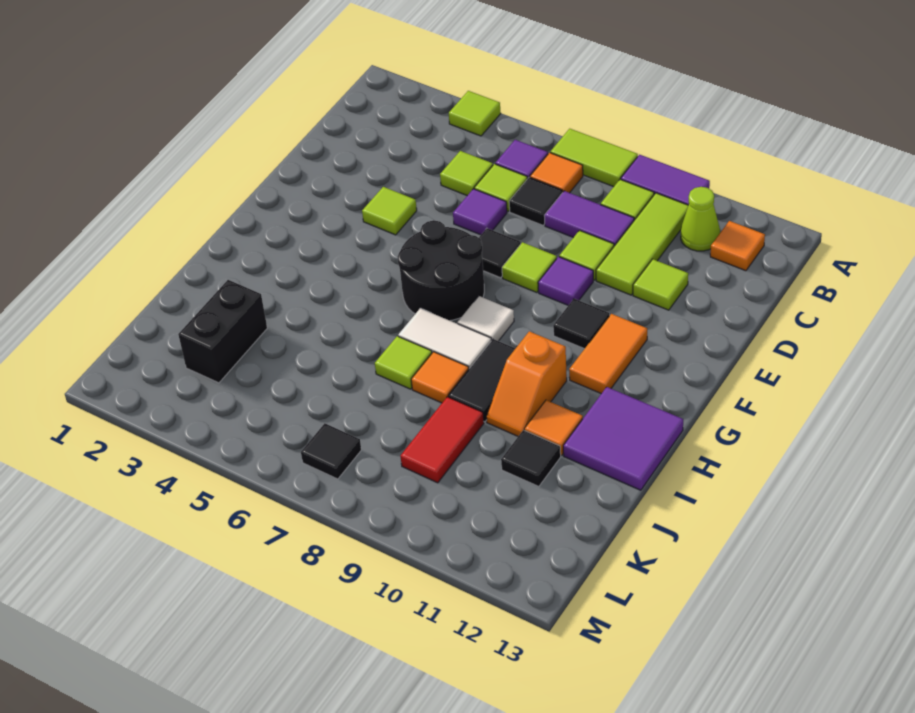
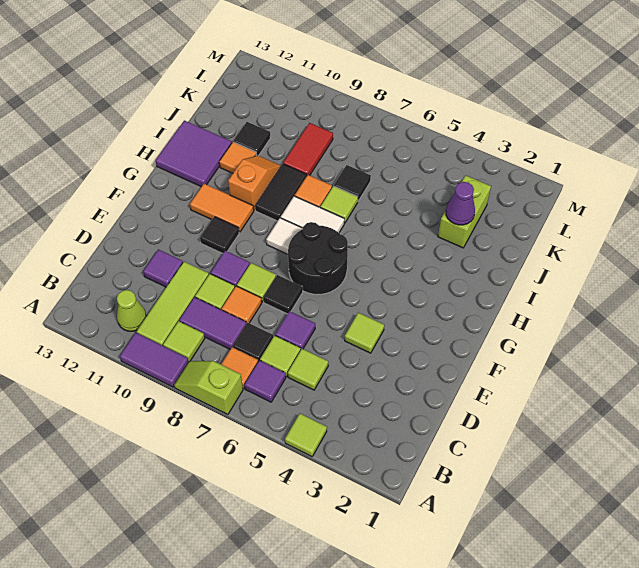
lime tile A7:A8 level 1 -> lime slope A7:A8 level 1 top 7
orange tile B12 level 1 -> orange tile D8 level 1
lime tile D11 level 1 -> purple tile D11 level 1
orange tile F11:G11 level 1 -> orange tile G10:G11 level 1
black brick J3:K3 level 1 -> lime brick J3:K3 level 1
none -> purple cone J3 level 2
black tile L7 level 1 -> black tile J7 level 1

